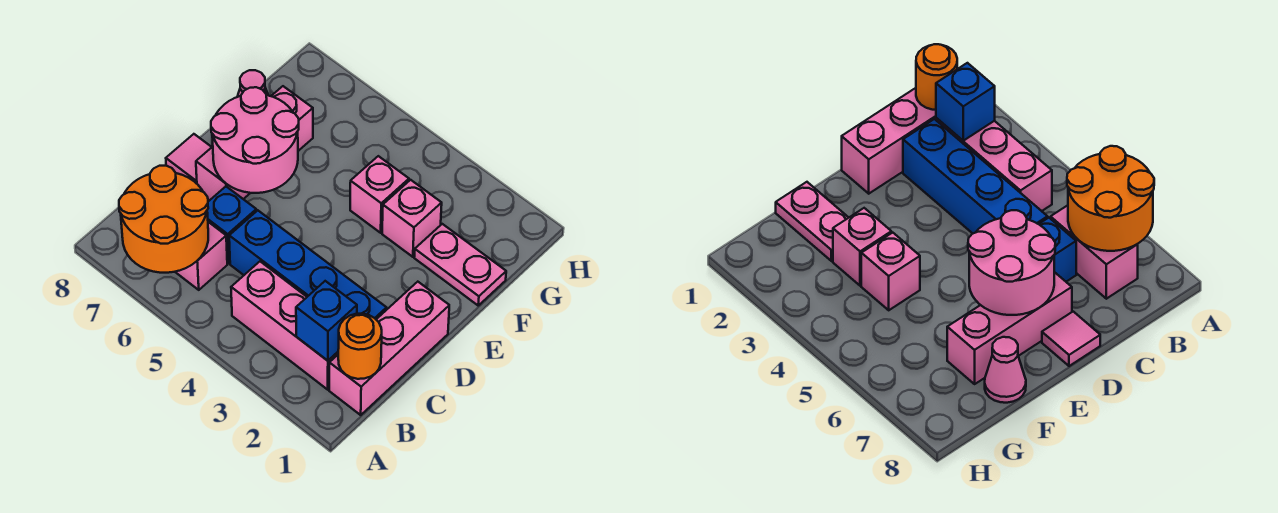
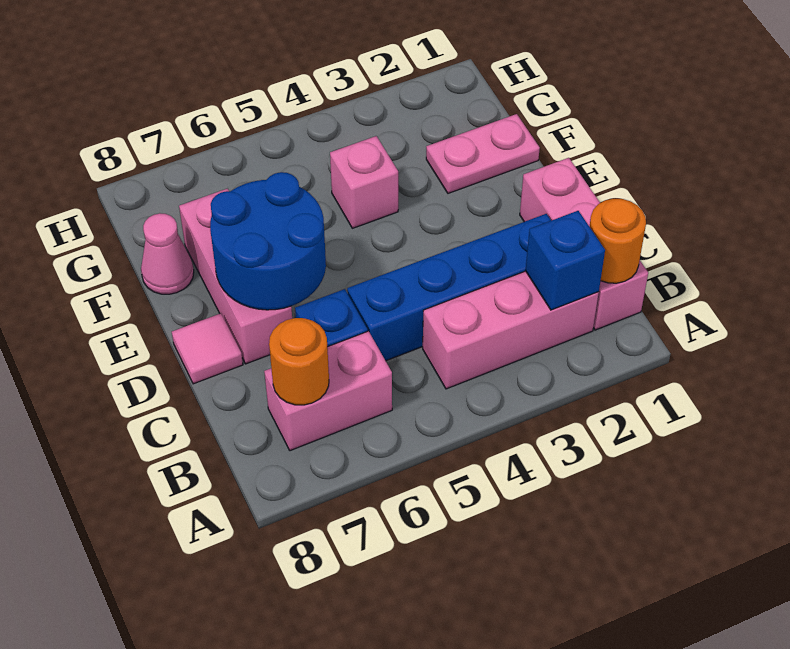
orange round brick A6:B7 level 2 -> orange round brick B7 level 2
pink round brick D6:E7 level 2 -> blue round brick D6:E7 level 2
pink brick F3 level 1 -> none

